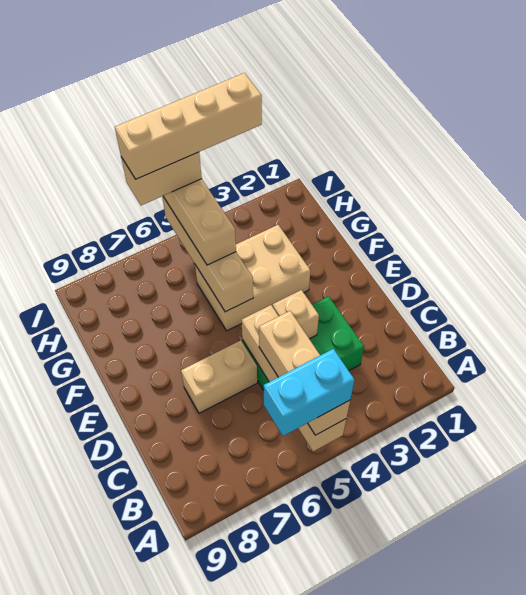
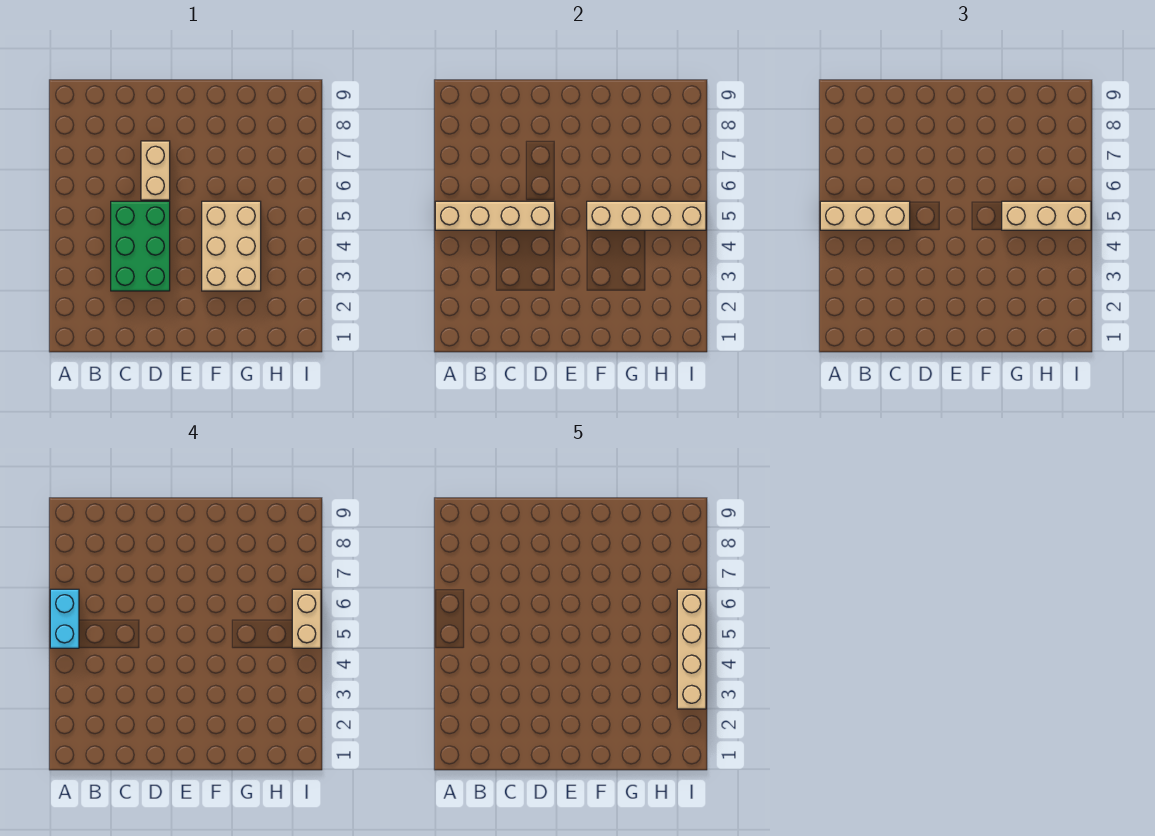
tan brick D4 level 2 -> none

